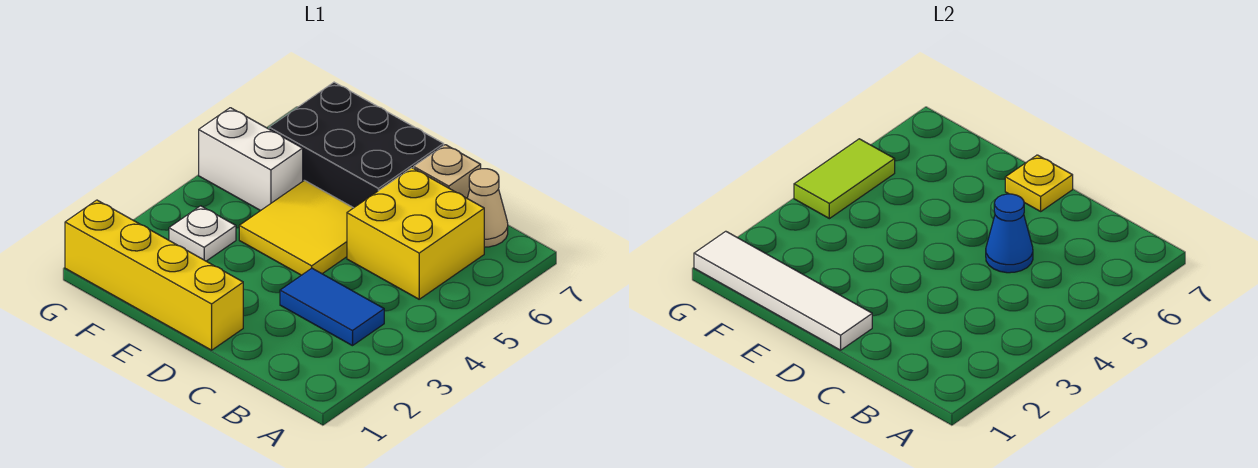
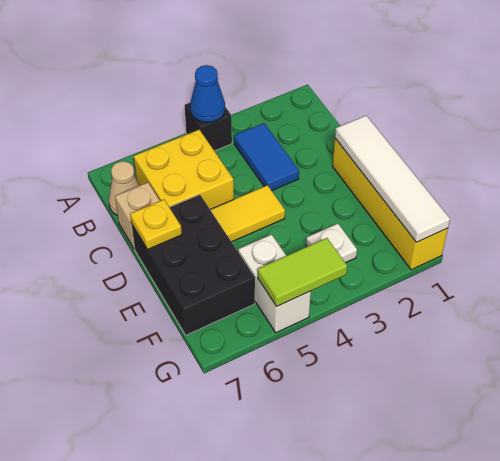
none -> black brick A4 level 1
blue cone C5 level 2 -> blue cone A4 level 2
yellow tile D4:E5 level 1 -> yellow tile D4:D5 level 1

